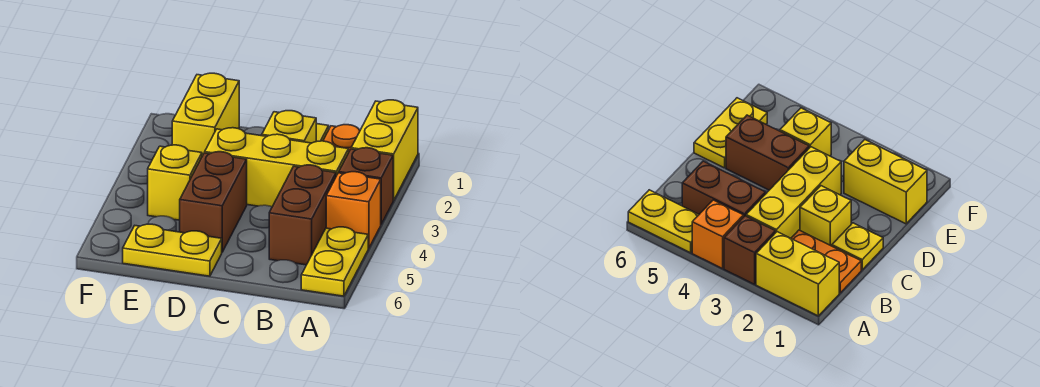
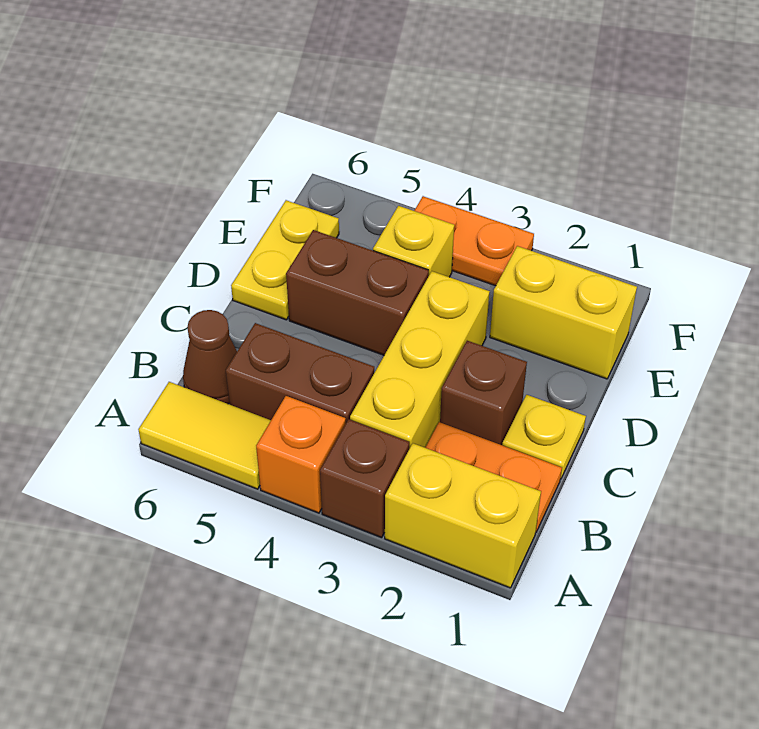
yellow plate A5:A6 level 1 -> yellow tile A5:A6 level 1
none -> brown cone B6 level 1
yellow brick C2 level 1 -> brown brick C2 level 1
none -> orange plate F3:F4 level 1

